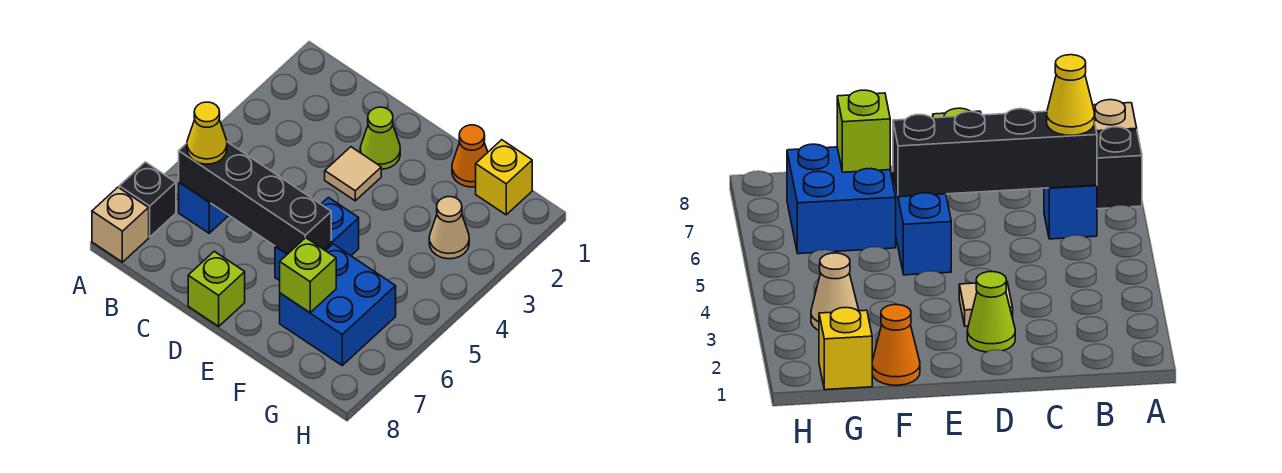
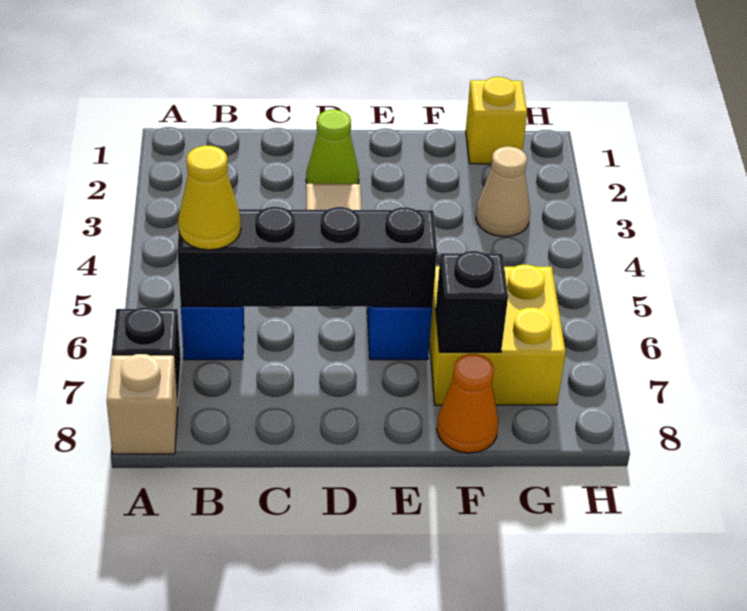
lime brick D8 level 1 -> none
orange cone F1 level 1 -> orange cone F8 level 1
blue brick F6:G7 level 1 -> yellow brick F6:G7 level 1
lime brick F7 level 2 -> black brick F7 level 2

